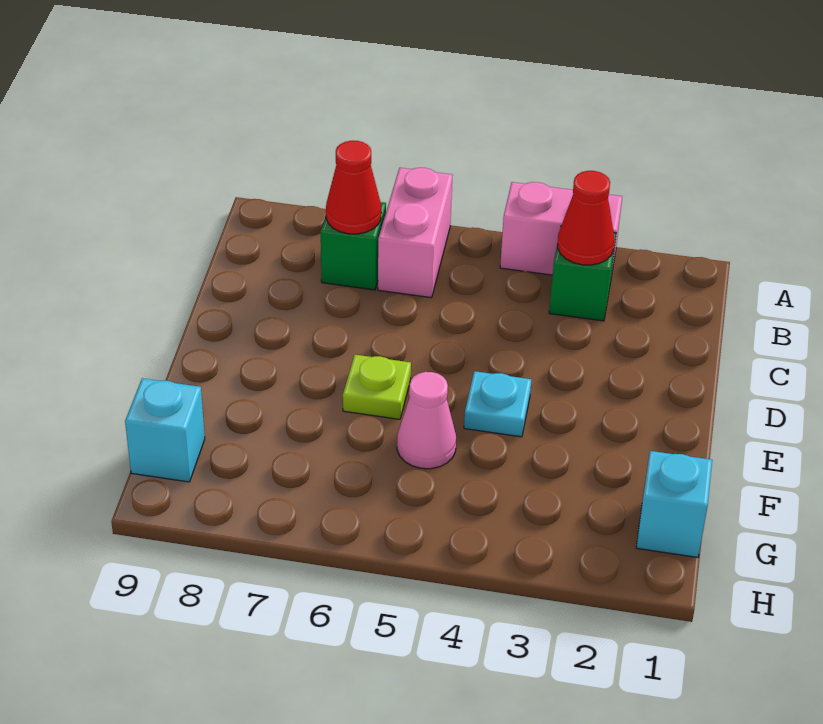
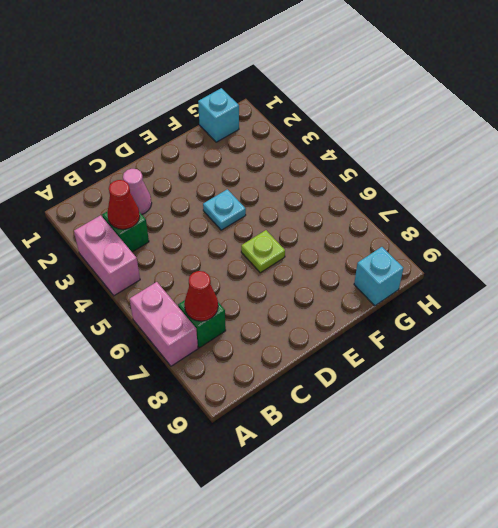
pink brick A6:B6 level 1 -> pink brick A6:A7 level 1
pink cone F5 level 1 -> pink cone C2 level 1

